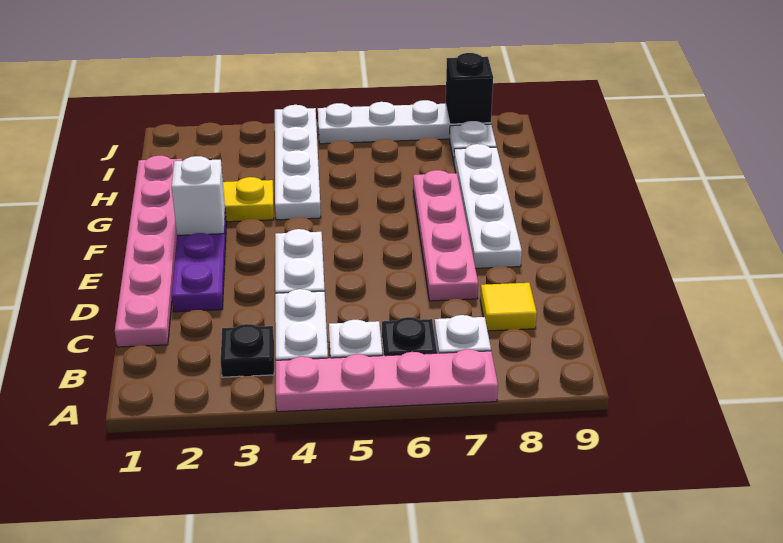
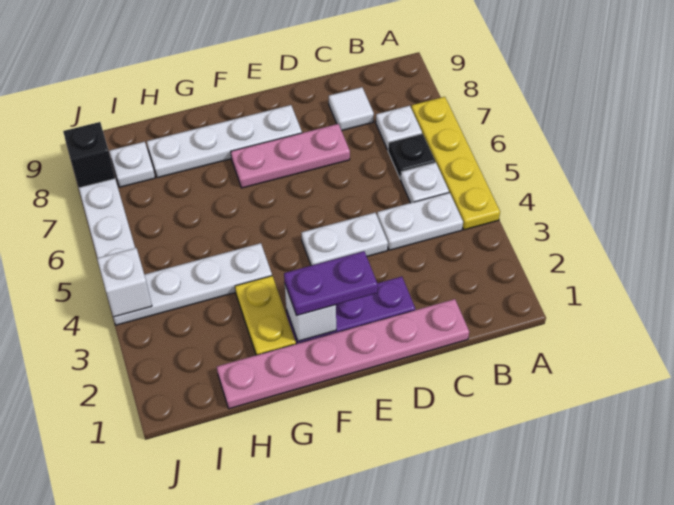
pink plate A4:A7 level 1 -> yellow plate A4:A7 level 1
black plate B3 level 1 -> none
yellow tile C8 level 1 -> white tile C8 level 1
pink plate D7:G7 level 1 -> pink plate D7:F7 level 1
none -> purple plate E2:F2 level 3
none -> white brick J4 level 2

